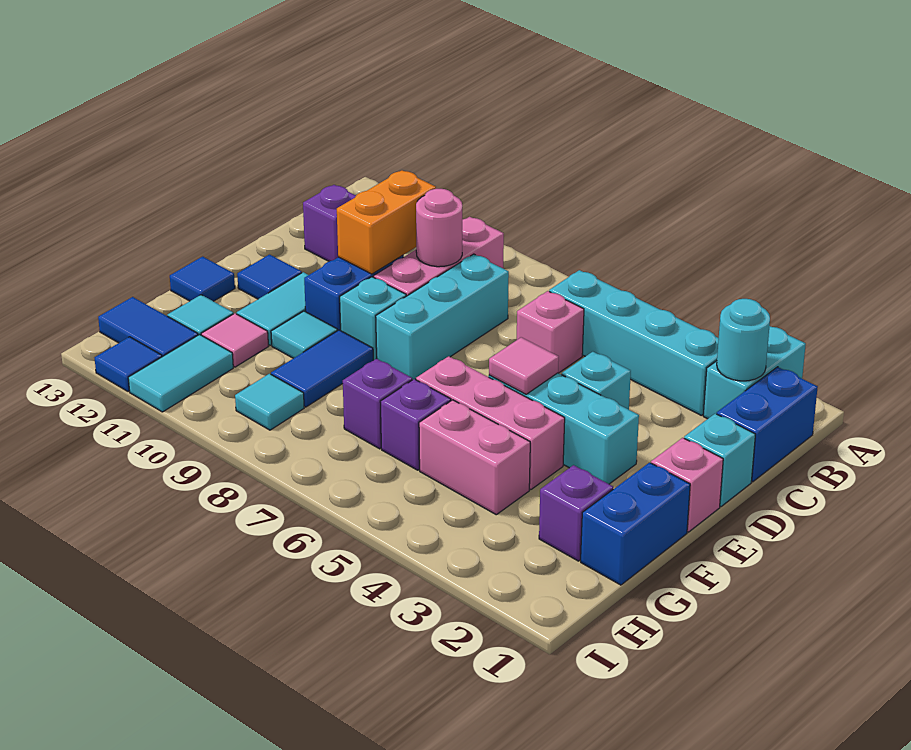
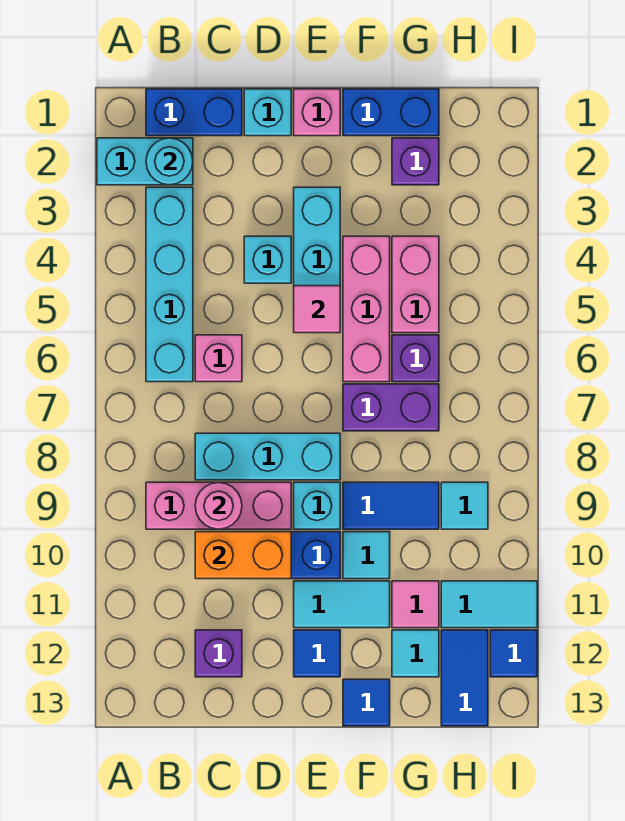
purple brick G7 level 1 -> purple brick F7:G7 level 1

